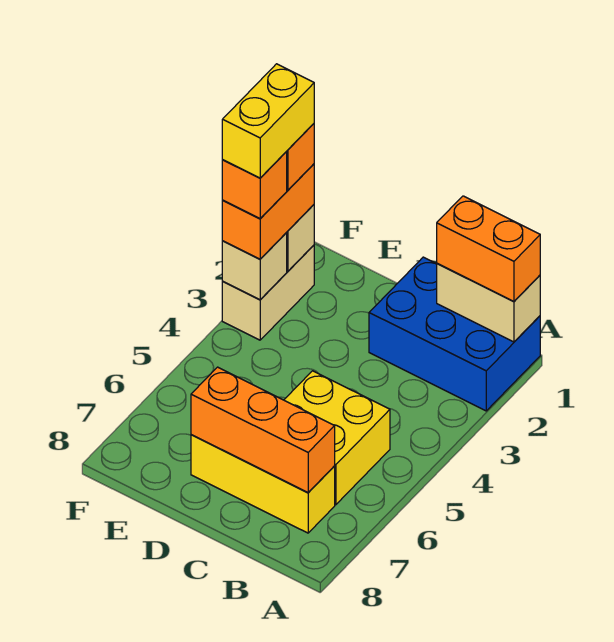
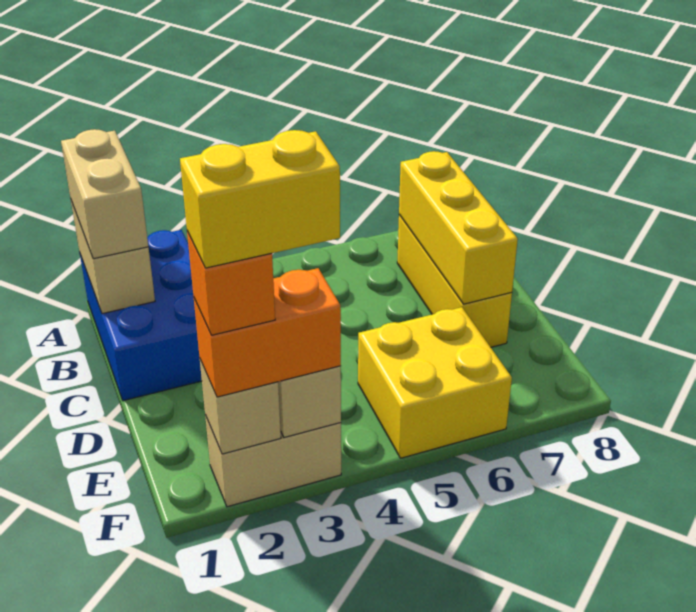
orange brick A1:B1 level 3 -> tan brick A1:B1 level 3
yellow brick B5:C6 level 1 -> yellow brick E5:F6 level 1
orange brick B7:D7 level 2 -> yellow brick B7:D7 level 2
orange brick F3 level 4 -> none

